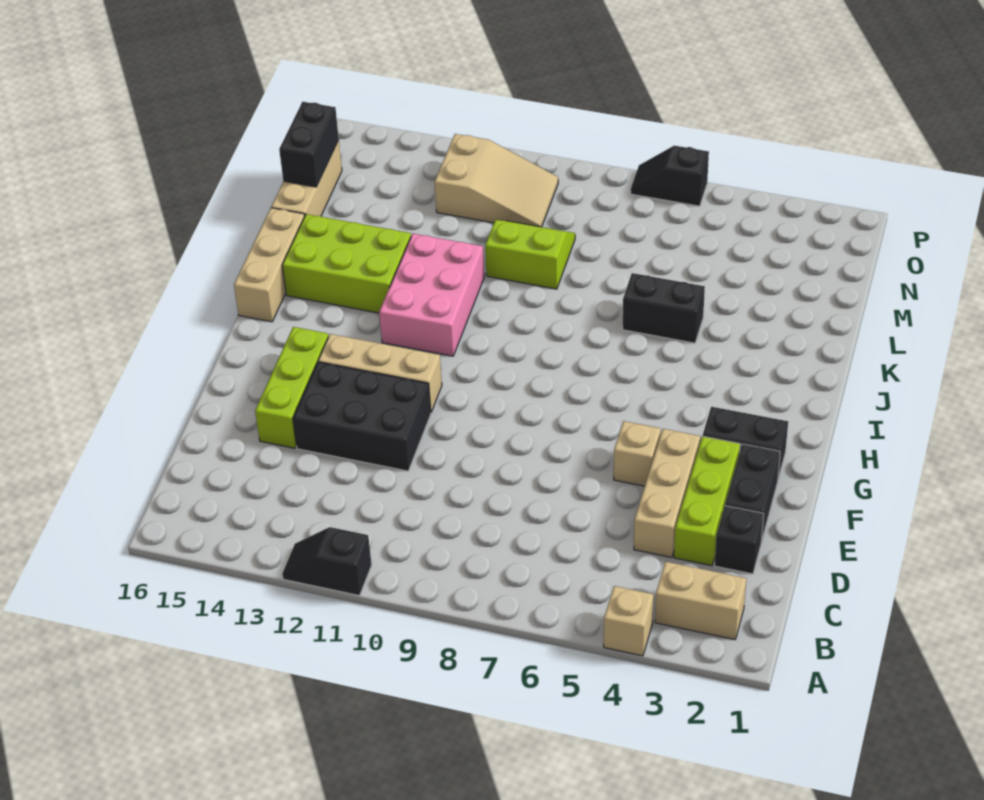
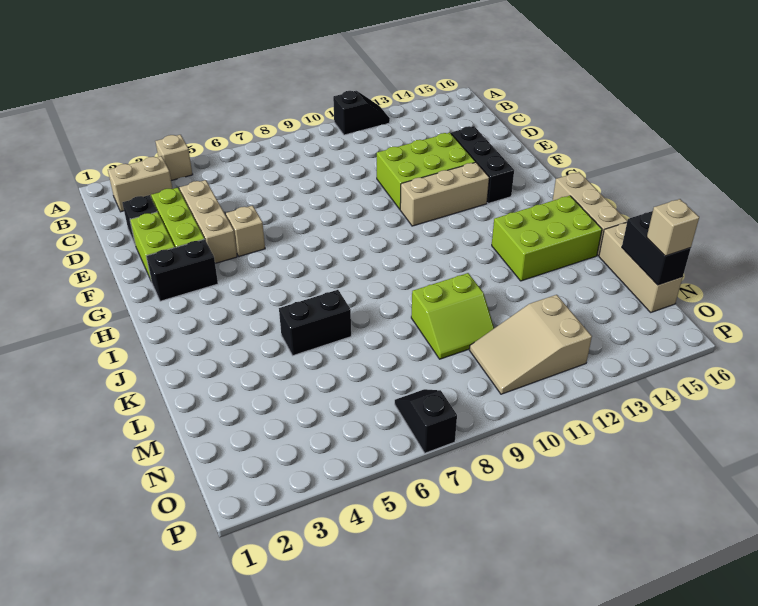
black brick E2:F2 level 1 -> lime brick E2:F2 level 1
black brick E11:F13 level 1 -> lime brick E11:F13 level 1
lime brick E14:G14 level 1 -> black brick E14:G14 level 1
pink brick I11:K12 level 1 -> none
none -> tan brick N16 level 3
black slope P6:P7 level 1 top 6 -> black slope O7:P7 level 1 top P

